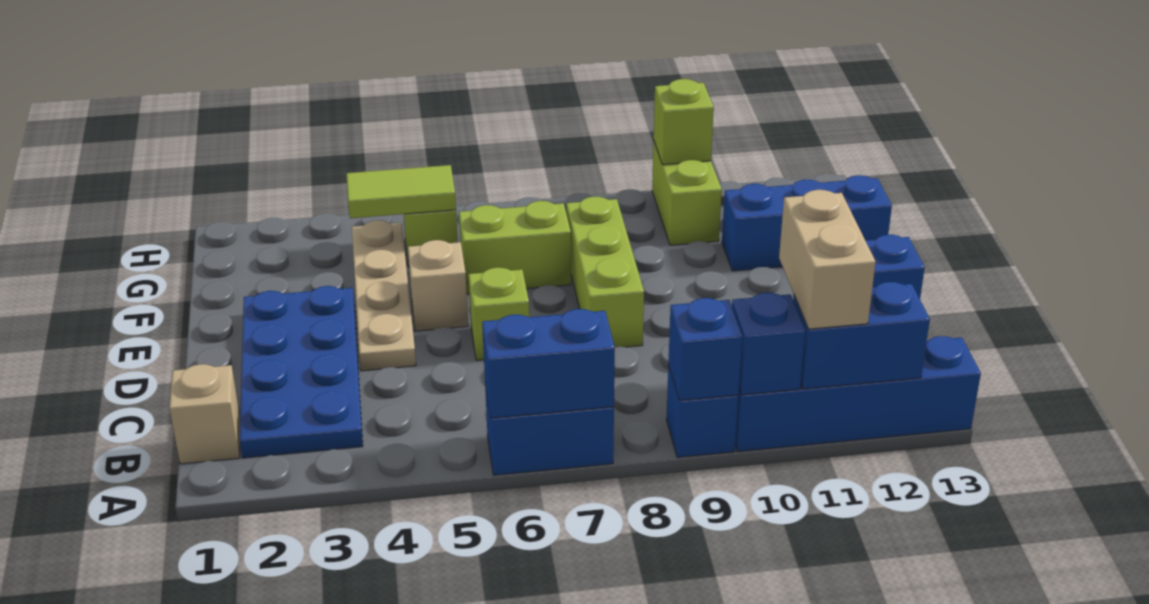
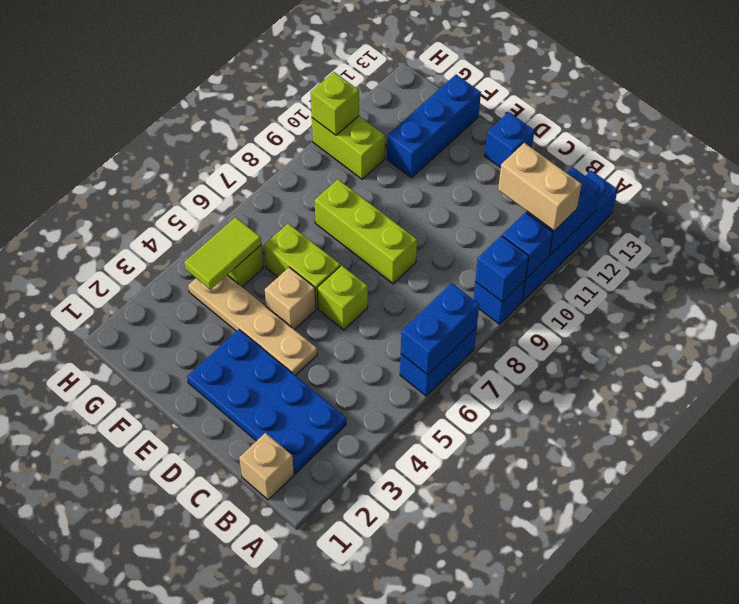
lime brick F6:F7 level 1 -> lime brick E6:F6 level 1

